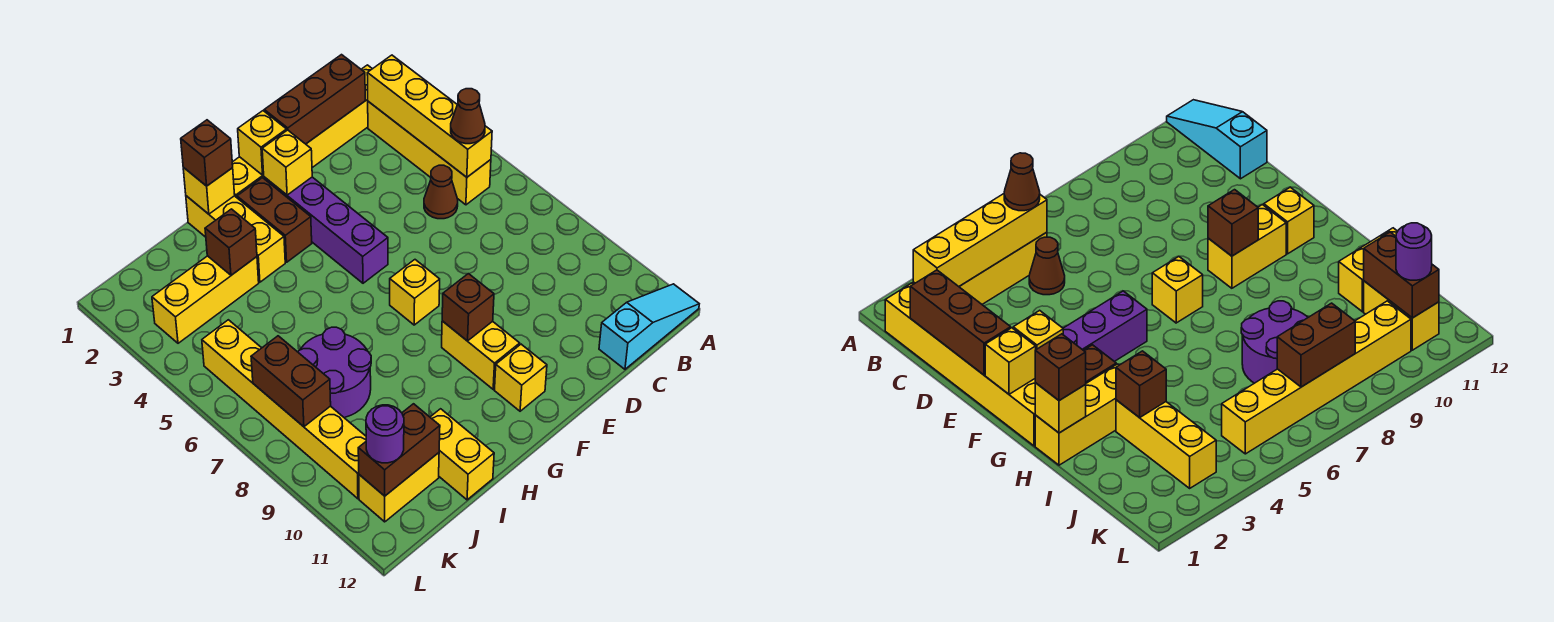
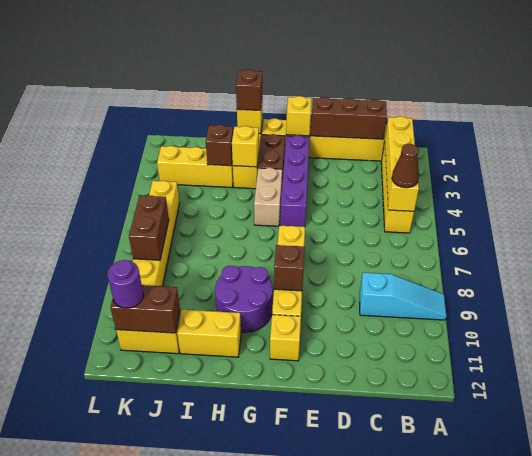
cyan slope A12:C12 level 1 top C -> cyan slope A9:C9 level 1 top C
brown cone C5 level 1 -> none
yellow brick F2 level 2 -> yellow brick H3 level 2
none -> tan brick G4:G5 level 1
purple round brick I7:J8 level 1 -> purple round brick G9:H10 level 1
yellow brick I11:I12 level 1 -> yellow brick H11:I11 level 1

